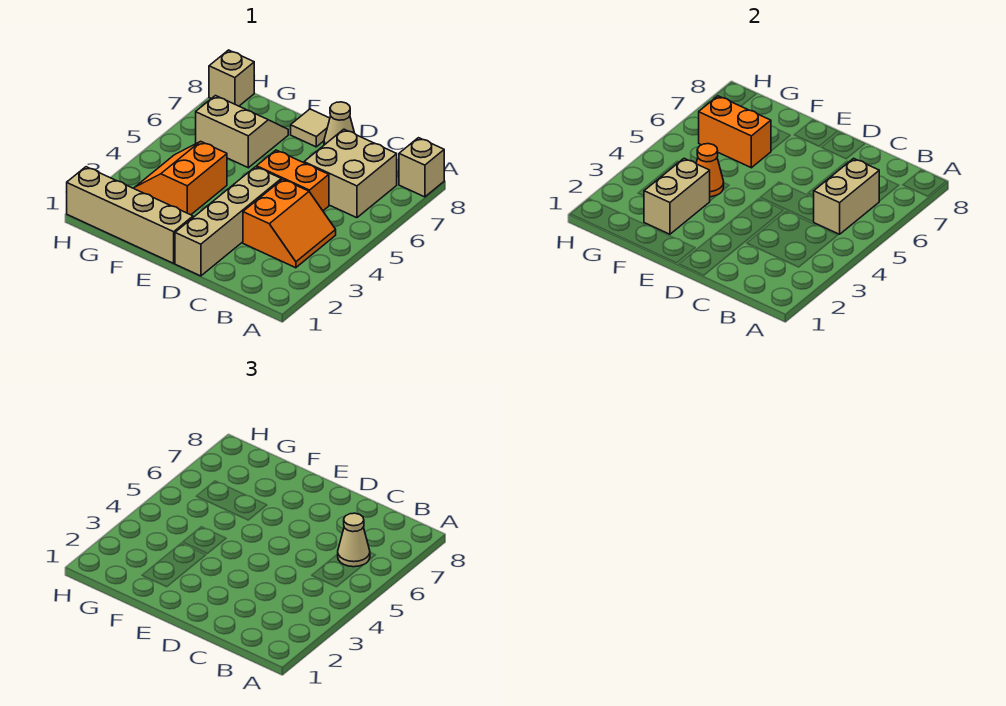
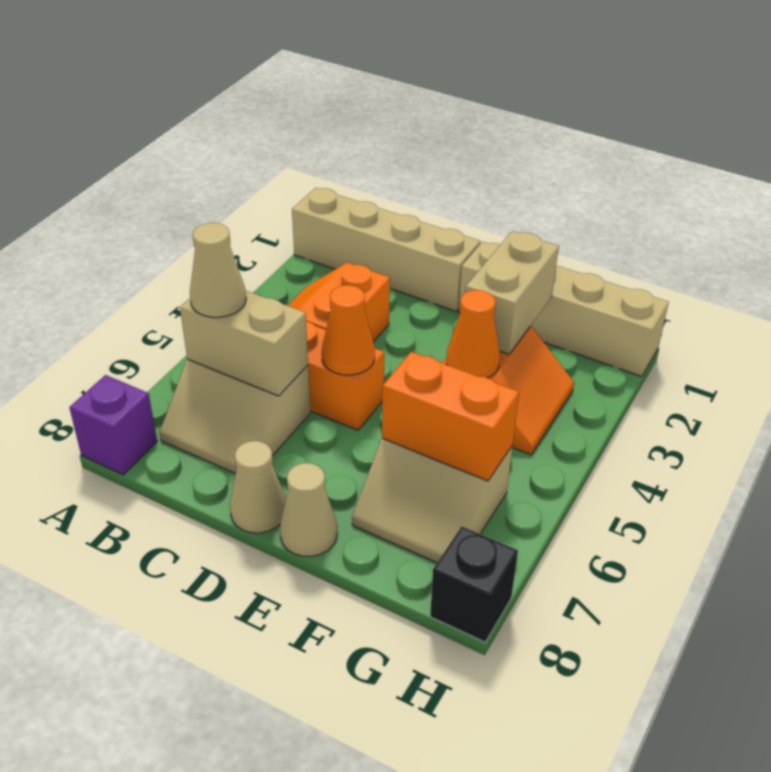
tan brick A8 level 1 -> purple brick A8 level 1
tan brick B5:B6 level 2 -> tan brick B6:C6 level 2
tan brick B6:C7 level 1 -> tan slope B6:C7 level 1 top 6
tan brick D1:D4 level 1 -> tan brick A1:D1 level 1
none -> orange cone D5 level 2
tan tile E8 level 1 -> tan cone E8 level 1
tan brick H8 level 1 -> black brick H8 level 1

